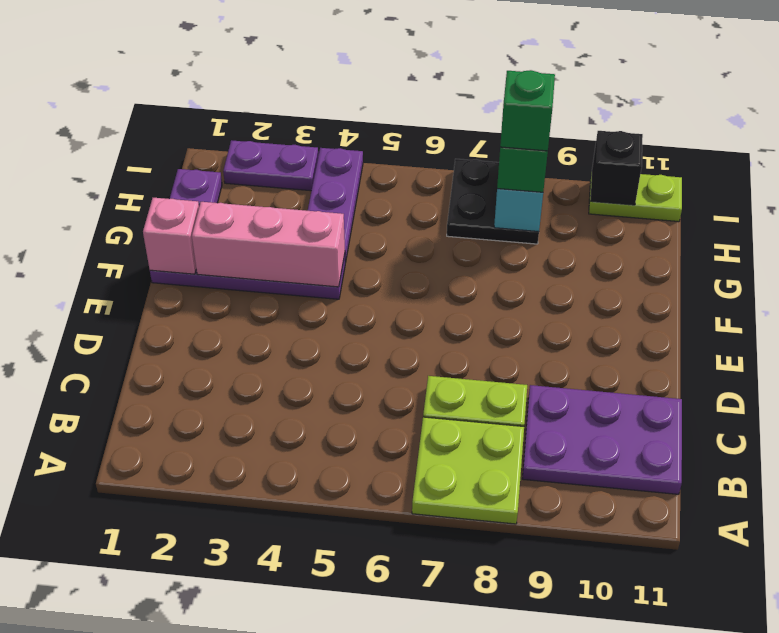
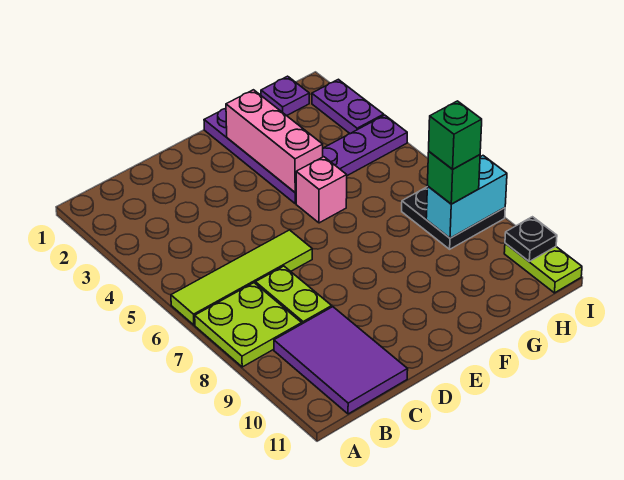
none -> lime tile A6:D6 level 1
purple plate B9:C11 level 1 -> purple tile B9:C11 level 1
pink brick F1 level 2 -> pink brick F5 level 1
black brick I10 level 2 -> black plate I10 level 2

